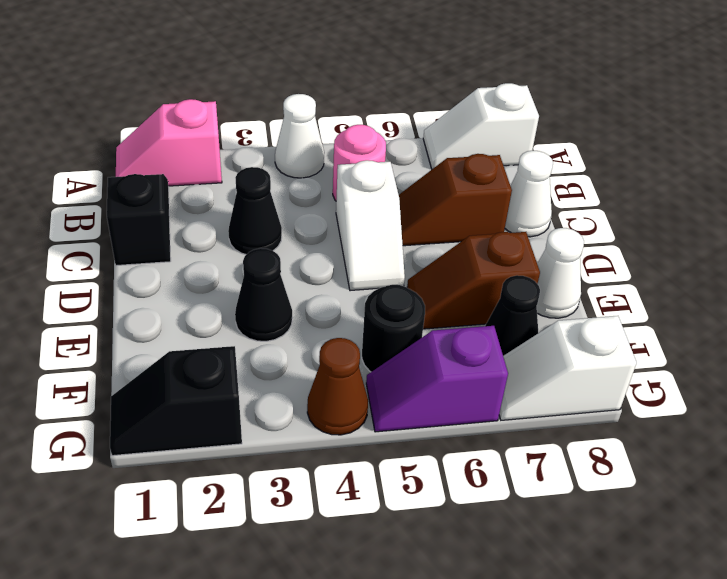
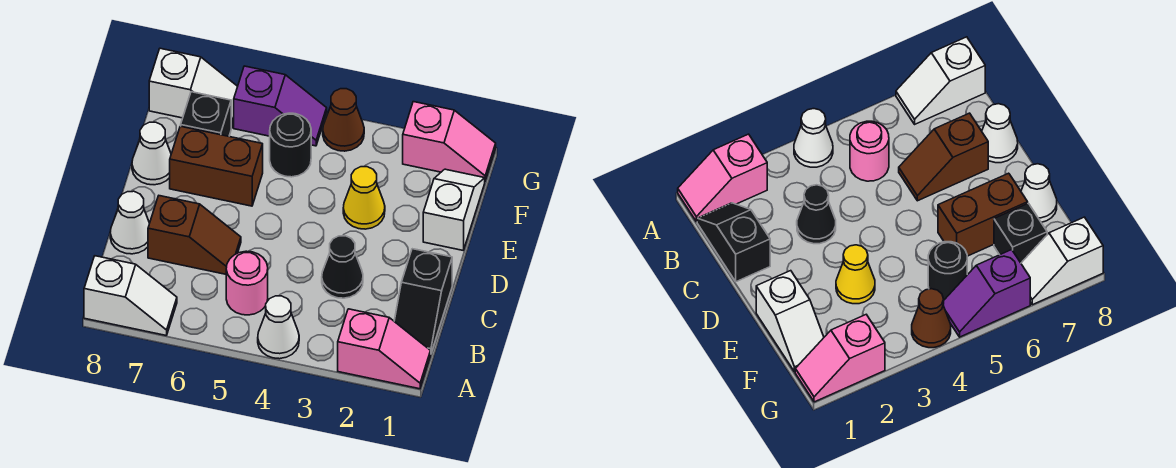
white slope C5:D5 level 1 top C -> white slope E1:F1 level 1 top E
black cone E3 level 1 -> yellow cone E3 level 1
brown slope E6:E7 level 1 top 7 -> brown brick E6:E7 level 1
black cone F7 level 1 -> black brick F7 level 1
black slope G1:G2 level 1 top 2 -> pink slope G1:G2 level 1 top 2

